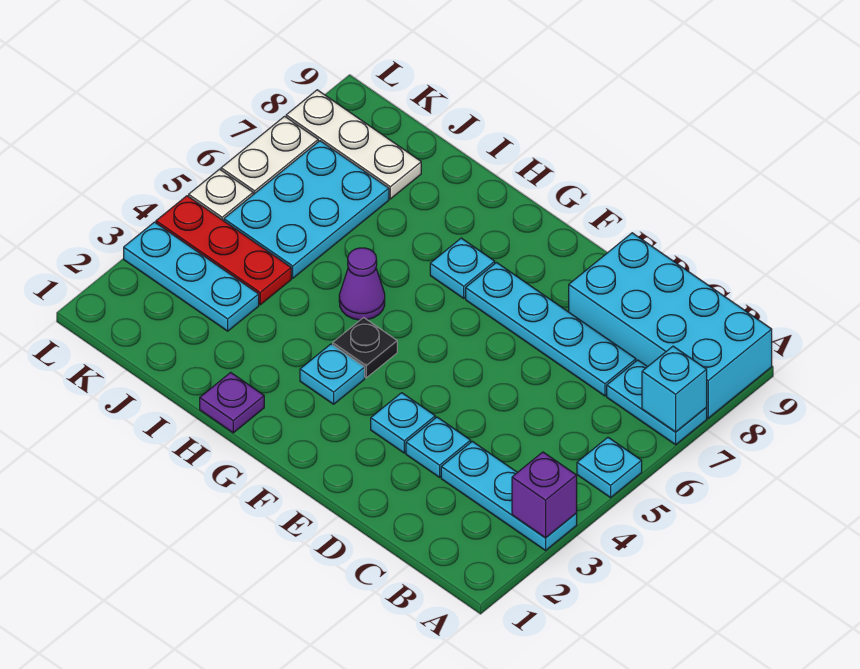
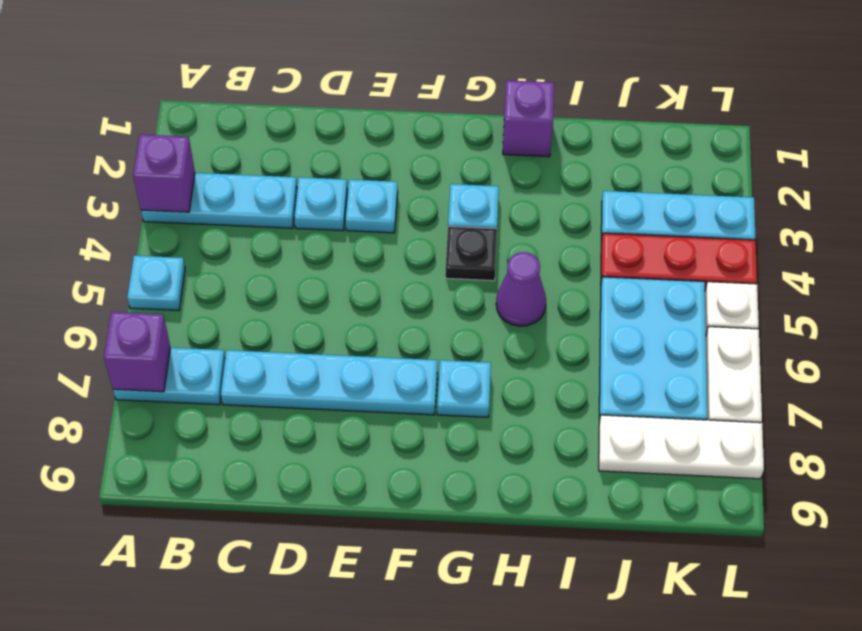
cyan brick A7 level 2 -> purple brick A7 level 2
cyan brick A8:D9 level 1 -> none
purple plate H1 level 1 -> purple brick H1 level 1

